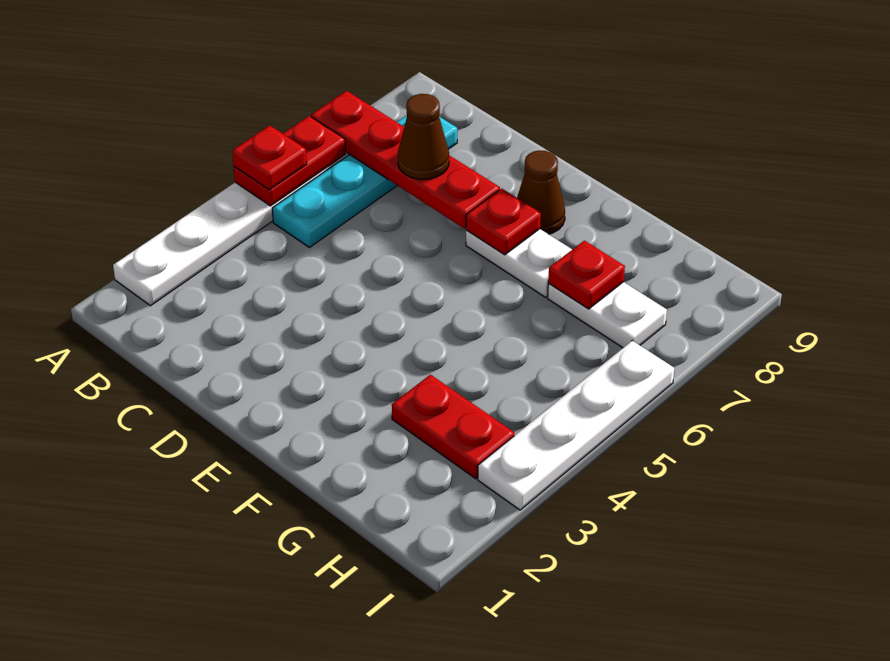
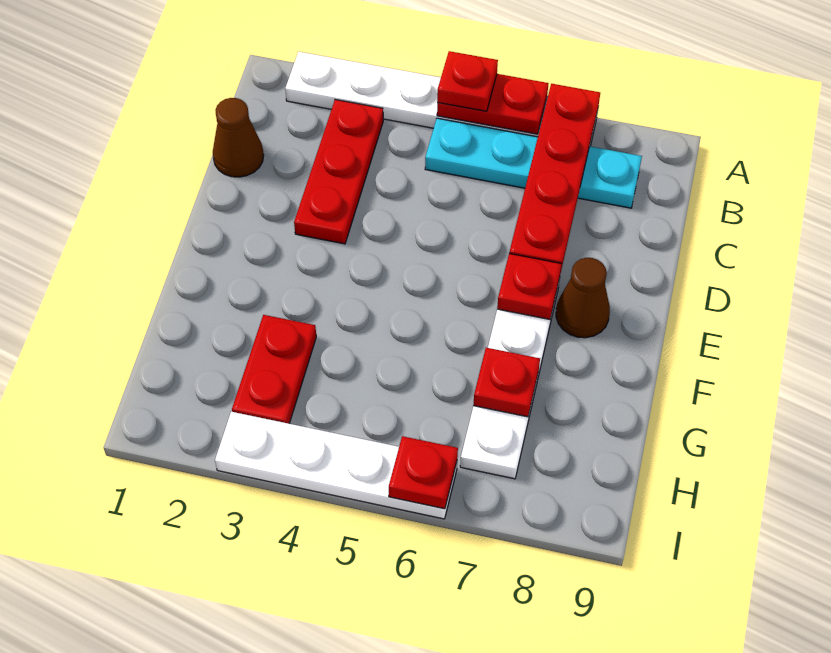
none -> red plate B3:D3 level 1
brown cone C7 level 3 -> brown cone C1 level 1
none -> red plate I6 level 2

